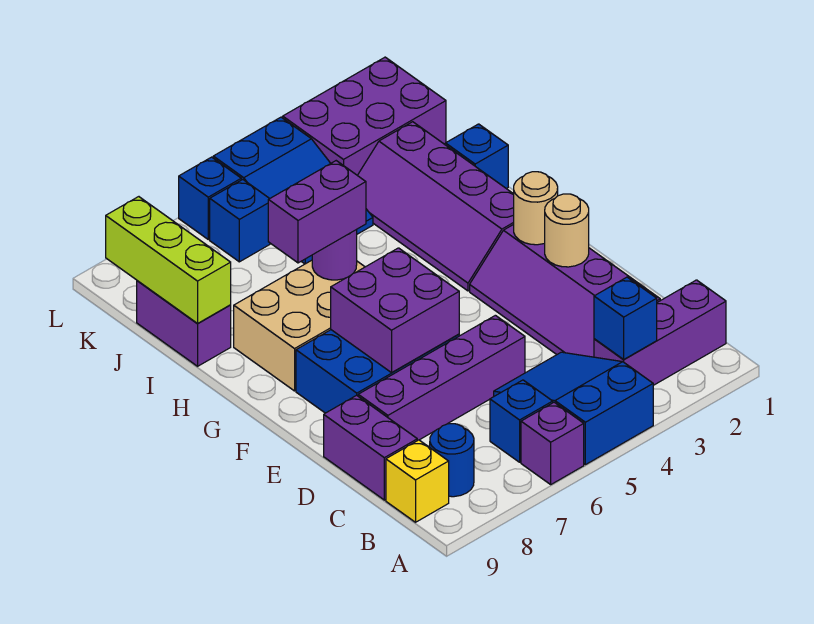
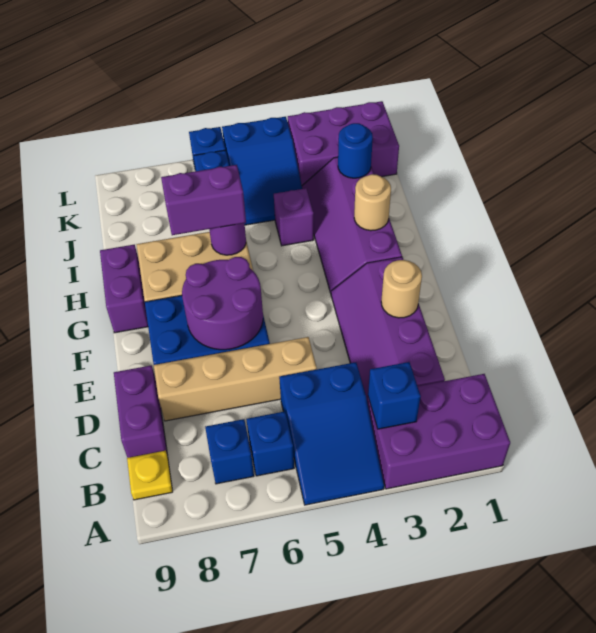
blue slope A4:C5 level 1 top A -> blue slope A4:C5 level 1 top C
purple brick A6 level 1 -> purple brick I4 level 1
purple brick B1:B3 level 1 -> purple brick A1:B3 level 1
blue round brick B8 level 1 -> blue round brick J2 level 2
yellow brick B9 level 1 -> yellow plate B9 level 1
purple brick D5:D8 level 1 -> tan brick D5:D8 level 1
purple brick E6:F7 level 2 -> purple round brick E6:F7 level 2
tan round brick F2 level 2 -> tan round brick H2 level 2
blue brick I1 level 1 -> blue brick B7 level 1
purple brick I9:J9 level 1 -> purple brick G9:H9 level 1
lime brick I9:K9 level 2 -> none

